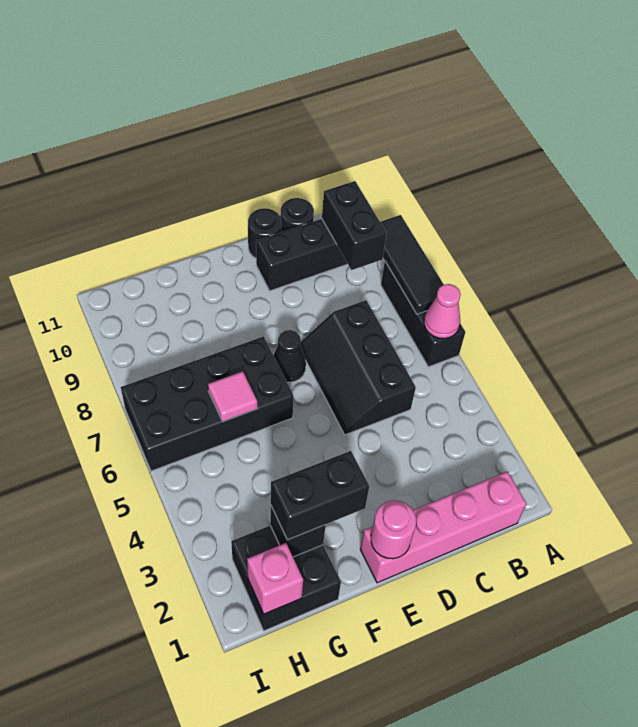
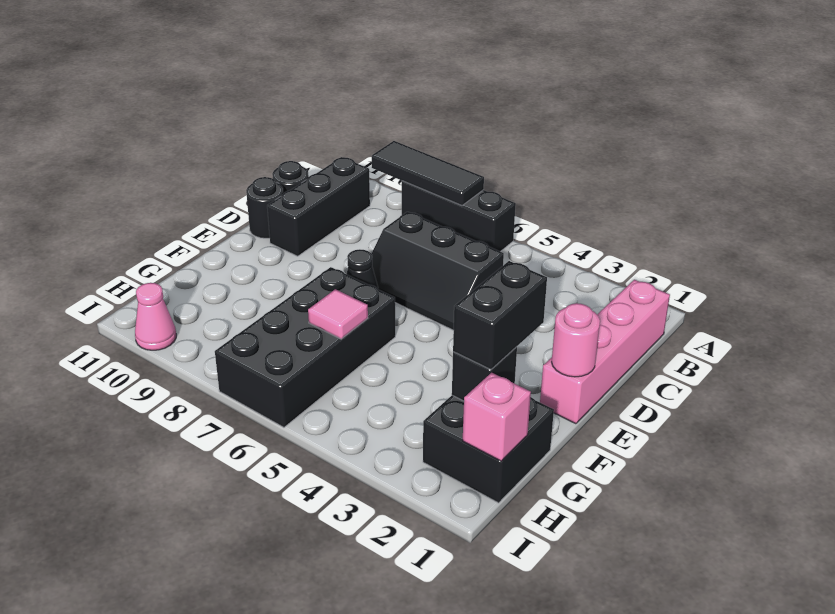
pink cone A6 level 2 -> pink cone I10 level 1
black brick B9:B10 level 2 -> none

